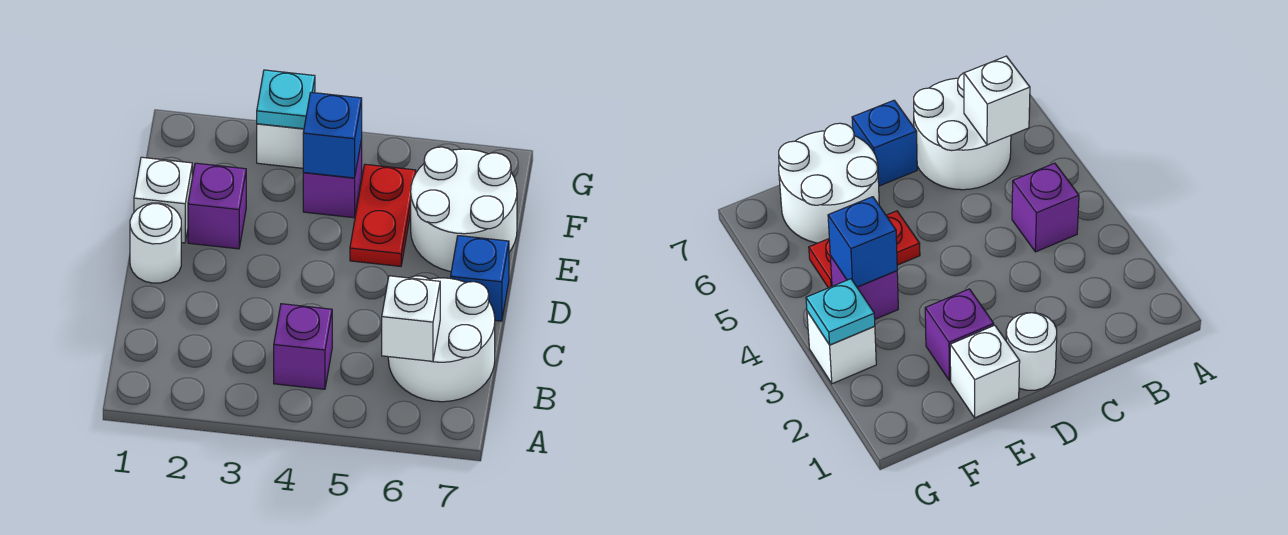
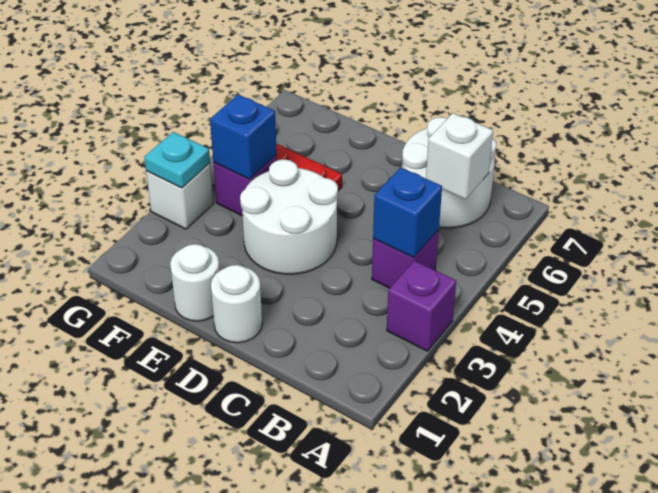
blue brick D7 level 1 -> blue brick B4 level 2
white brick E1 level 1 -> white round brick E1 level 1
purple brick E2 level 1 -> purple brick A3 level 1
white round brick E6:F7 level 1 -> white round brick D3:E4 level 1

